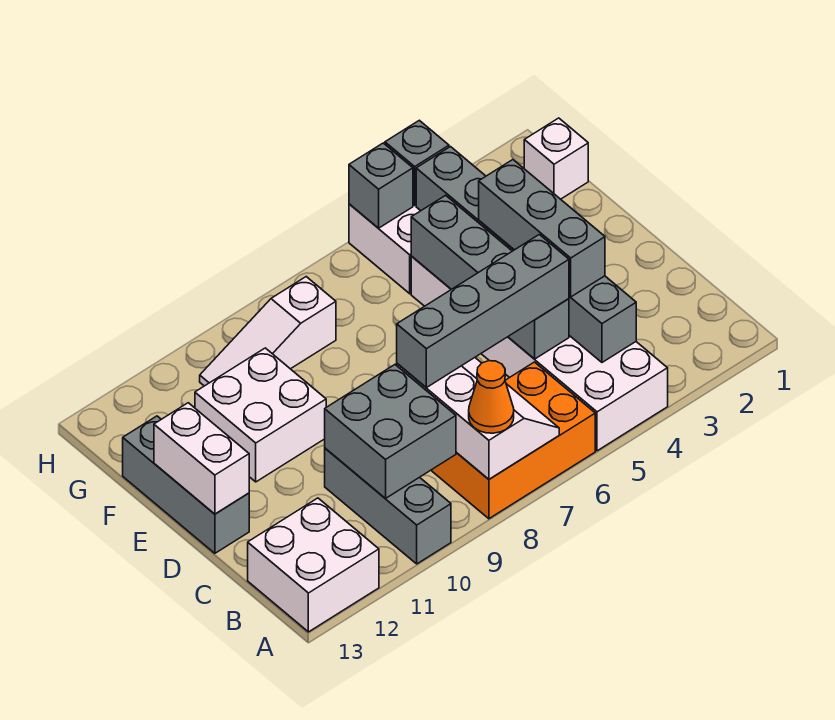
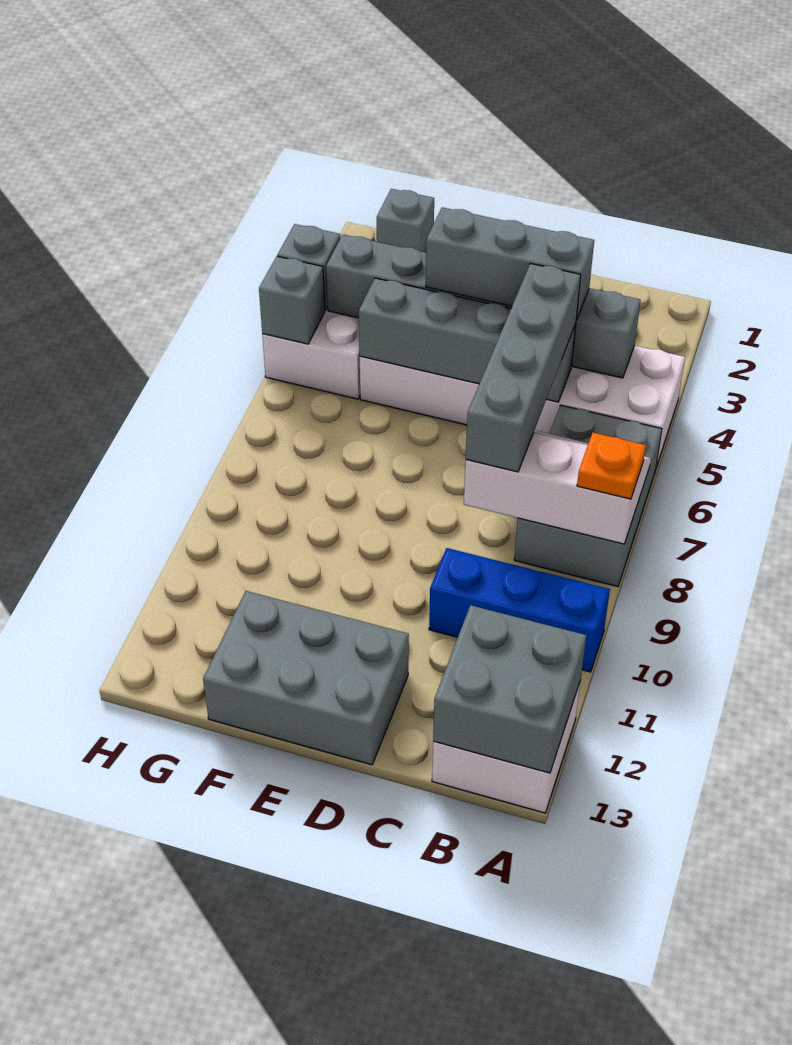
orange brick A6:B8 level 1 -> grey brick A6:B8 level 1
orange cone A8 level 3 -> orange plate A8 level 3
grey brick A10:C10 level 1 -> blue brick A10:C10 level 1
grey brick B9:C10 level 2 -> grey brick A12:B13 level 2
grey brick D13:F13 level 1 -> grey brick D12:F13 level 1
white brick D13:E13 level 2 -> none
white brick E10:F11 level 1 -> none
white brick G1 level 1 -> grey brick G1 level 1
white slope G8:G10 level 1 top 8 -> none

